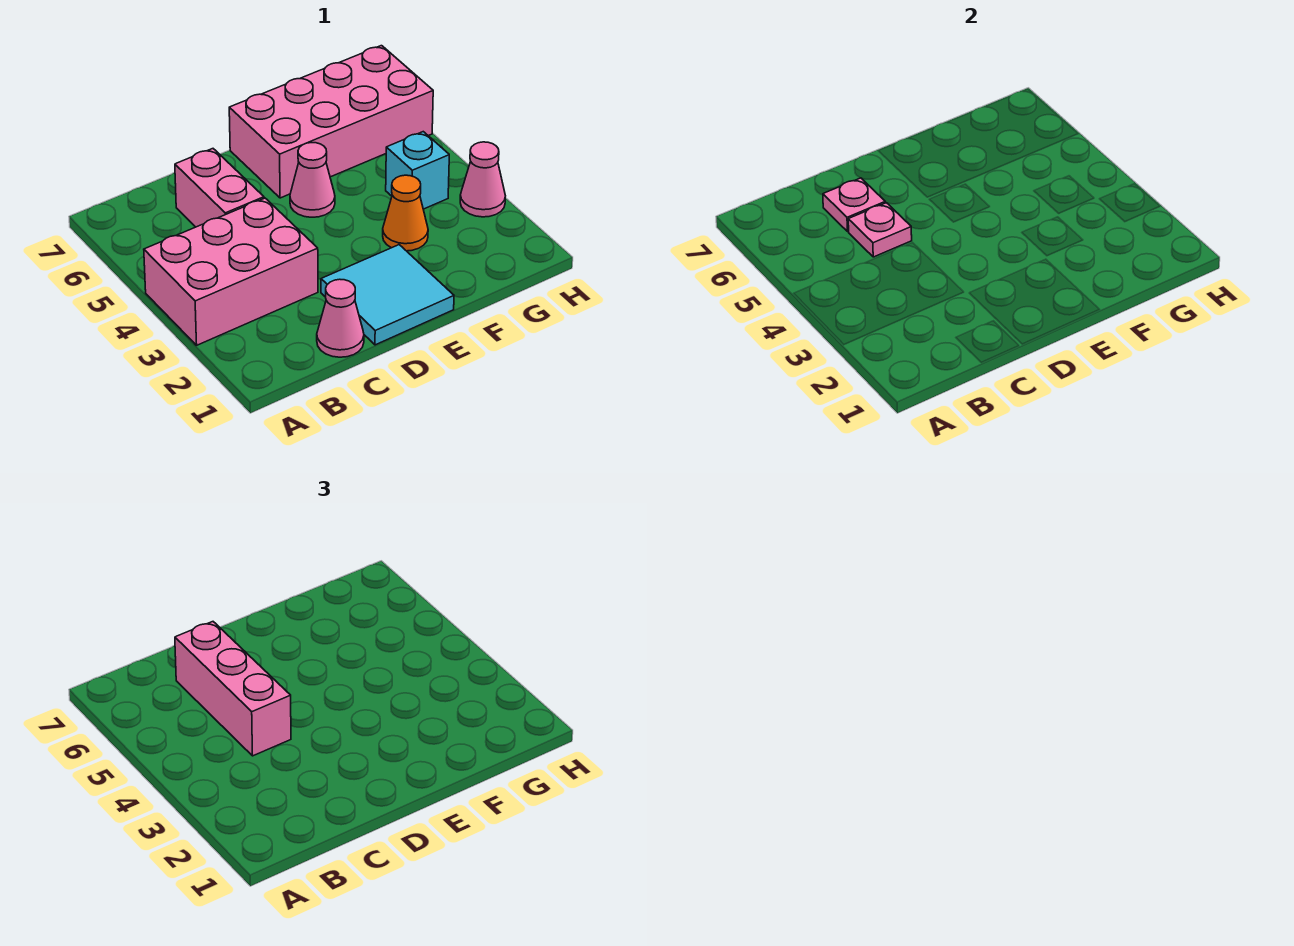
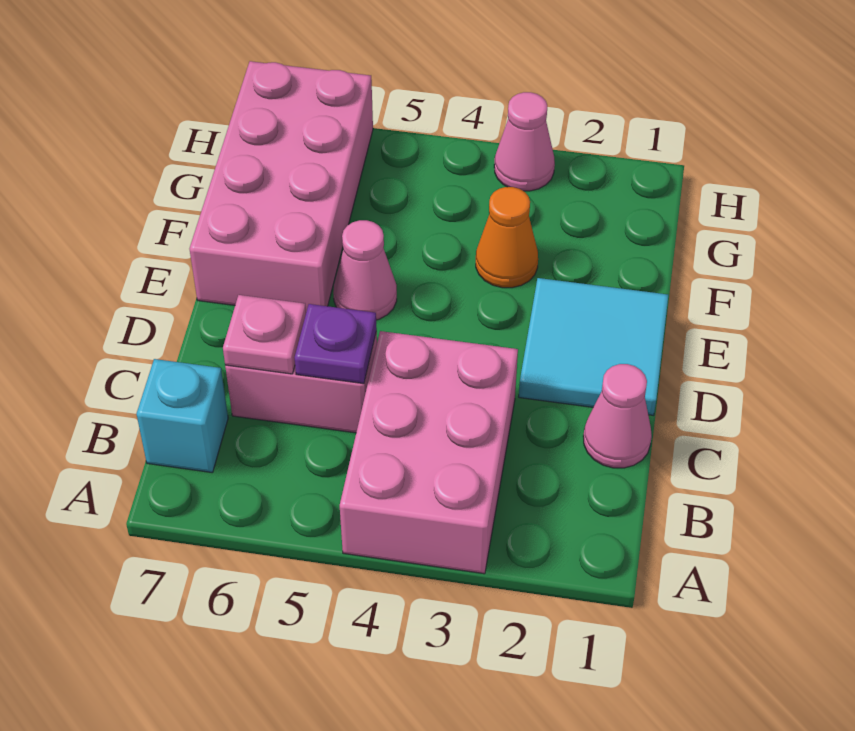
pink brick C4:C6 level 3 -> none
pink plate C5 level 2 -> purple plate C5 level 2
cyan brick G4 level 1 -> cyan brick B7 level 1

